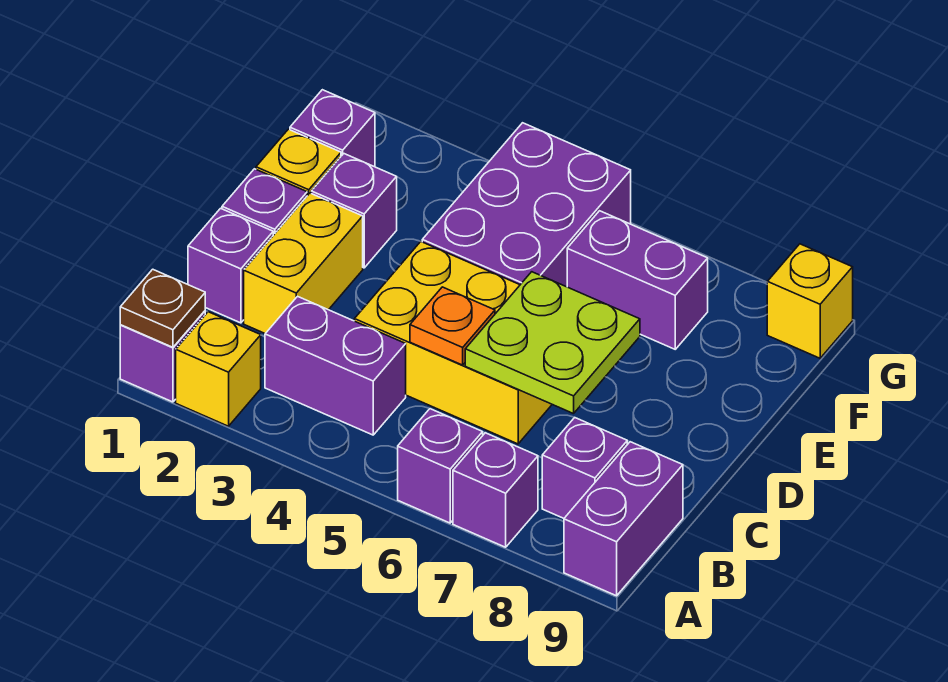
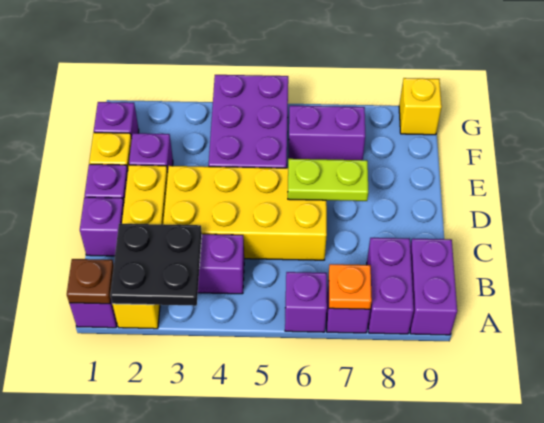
none -> black plate A2:B3 level 2
purple brick B8 level 1 -> purple brick A8:B8 level 1
yellow brick C4:D6 level 1 -> yellow brick C3:D6 level 1
orange plate C5 level 2 -> orange plate A7 level 2
lime plate C6:D7 level 2 -> lime plate D6:D7 level 2

